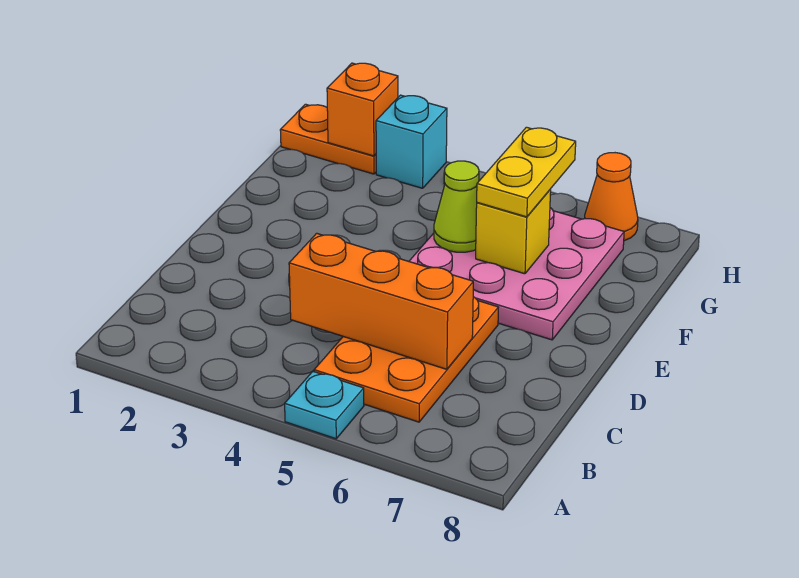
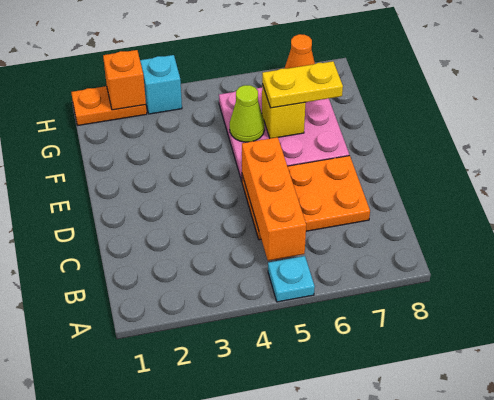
orange plate B5:D6 level 1 -> orange plate C5:D7 level 1
orange brick C4:C6 level 2 -> orange brick B5:D5 level 2
yellow plate F6:G6 level 3 -> yellow plate F6:F7 level 3

